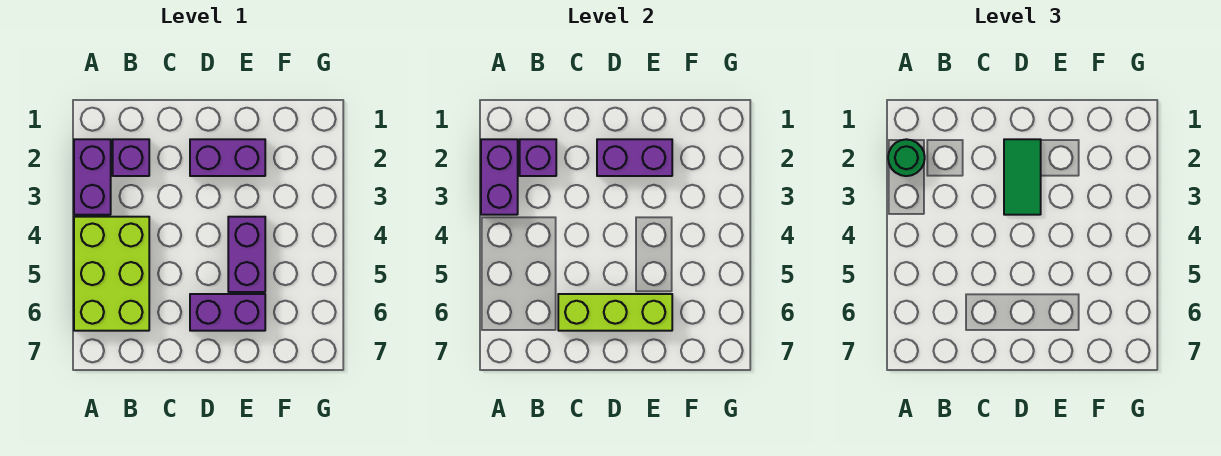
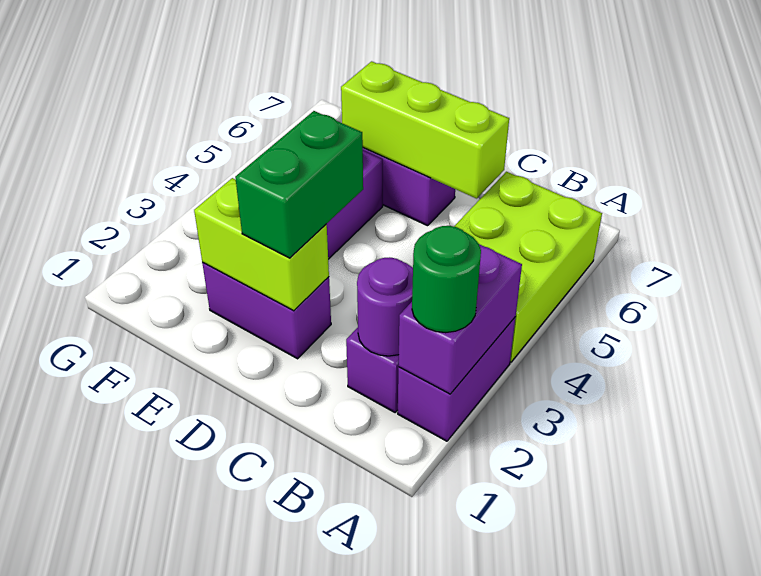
purple brick B2 level 2 -> purple round brick B2 level 2
purple brick D2:E2 level 2 -> lime brick D2:E2 level 2
green tile D2:D3 level 3 -> green brick D2:D3 level 3

